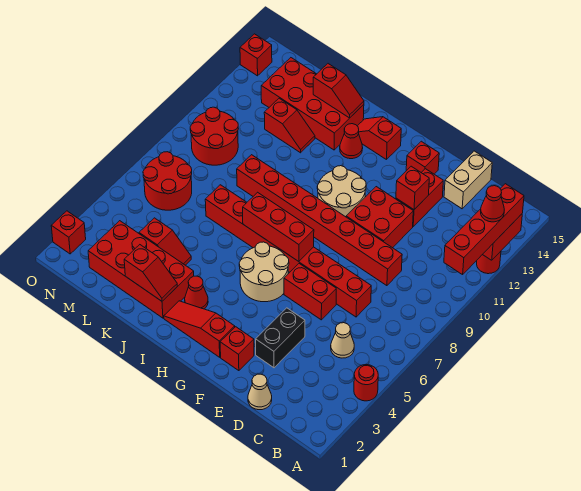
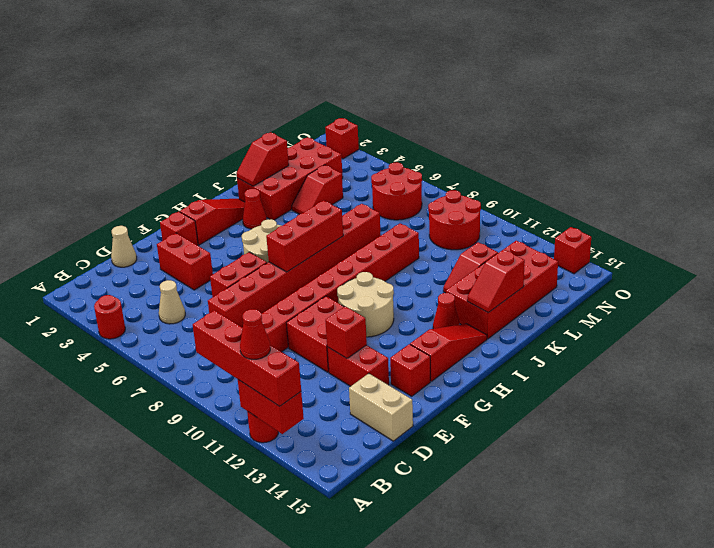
black brick E3:E4 level 1 -> red brick E3:E4 level 1
red slope H14:I14 level 1 top H -> red slope G14:I14 level 1 top G

